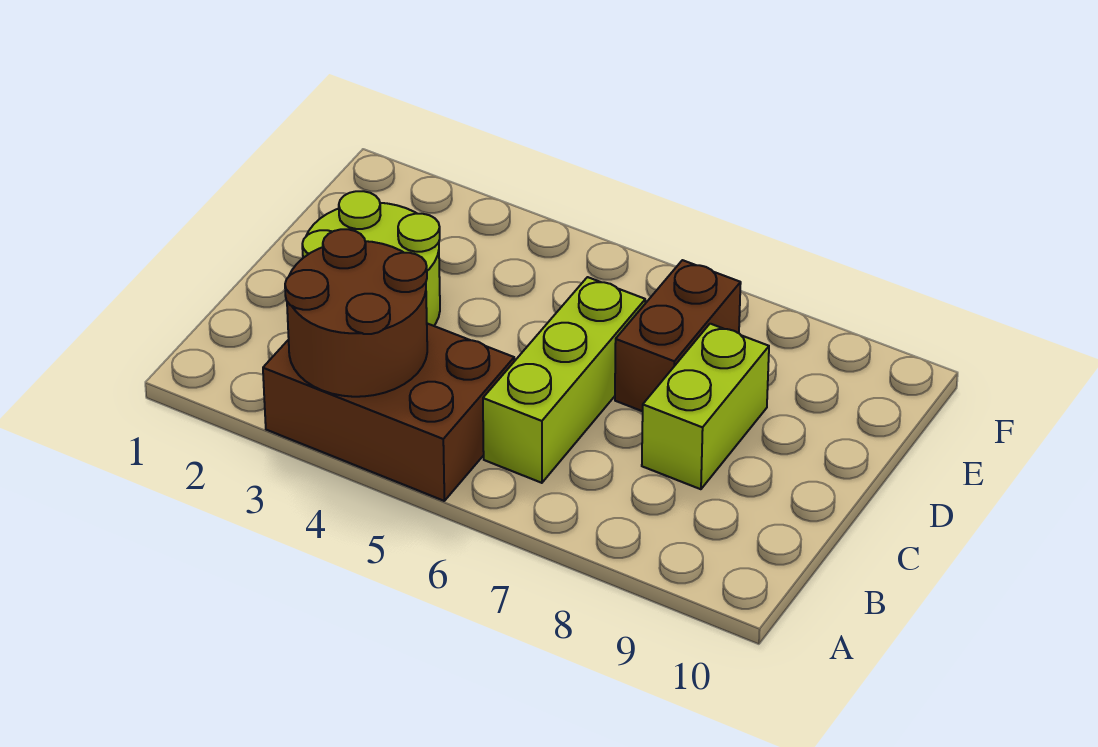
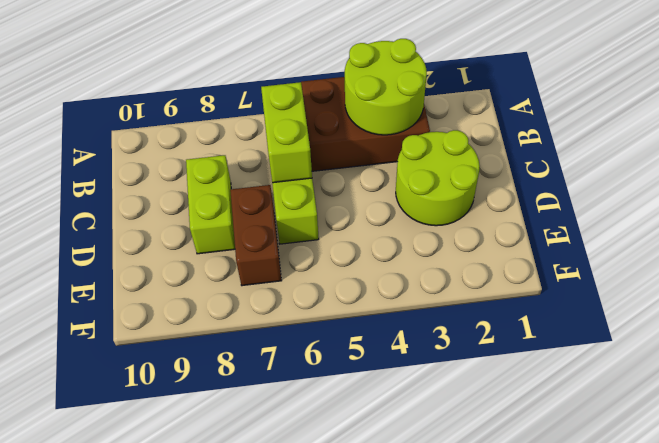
brown round brick A3:B4 level 2 -> lime round brick A3:B4 level 2
none -> lime brick B6:C6 level 2

